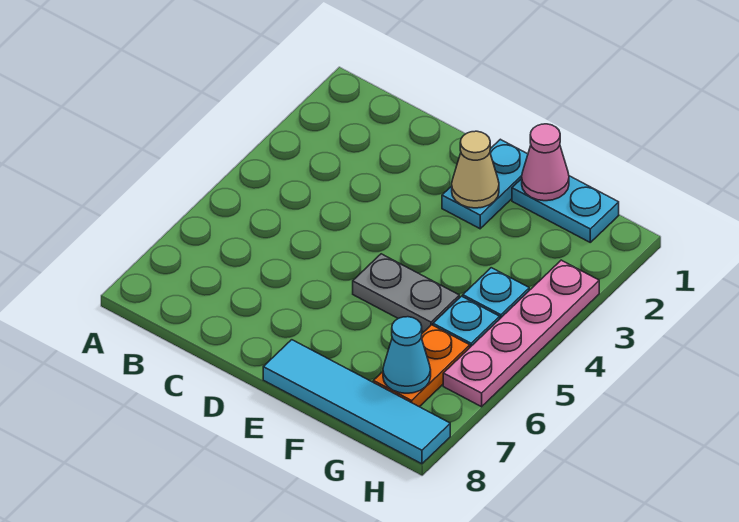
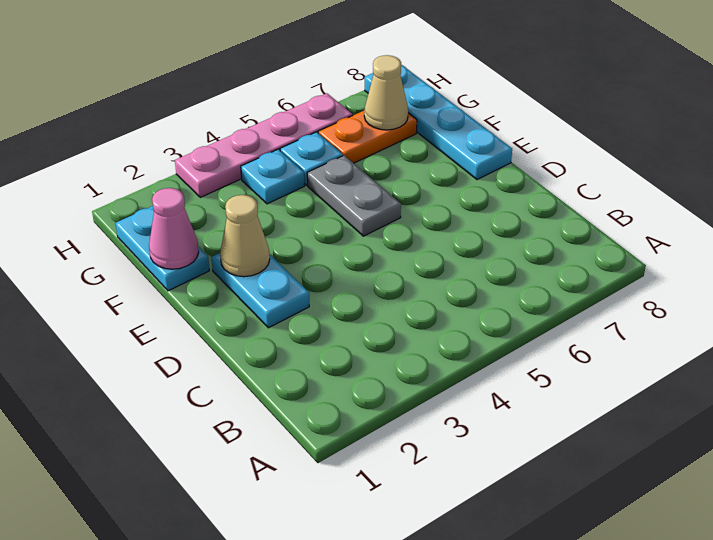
cyan plate E1:E2 level 1 -> cyan plate D2:E2 level 1
cyan tile E8:H8 level 1 -> cyan plate E8:H8 level 1
cyan cone G7 level 2 -> tan cone G7 level 2

